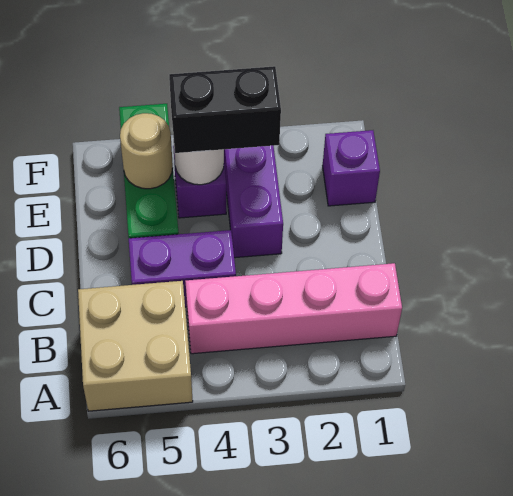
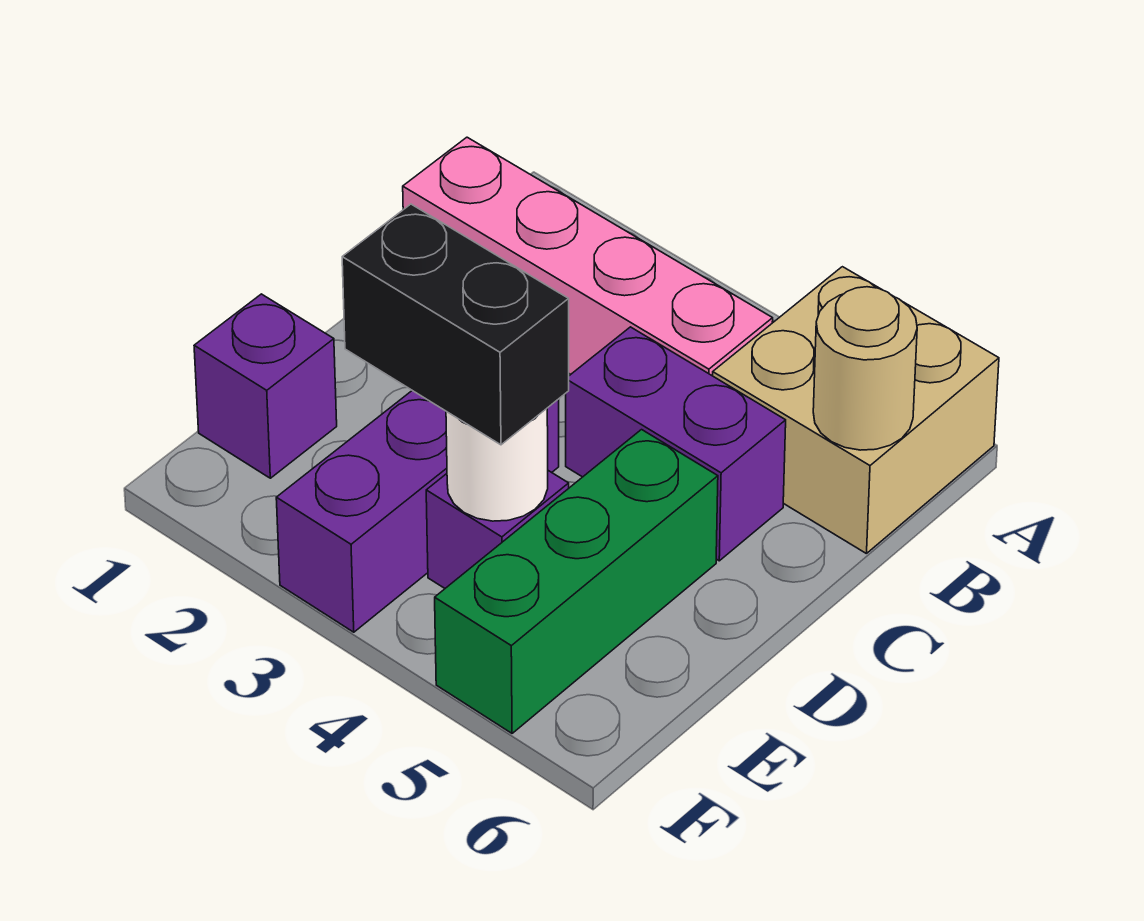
tan round brick E5 level 2 -> tan round brick B6 level 2

